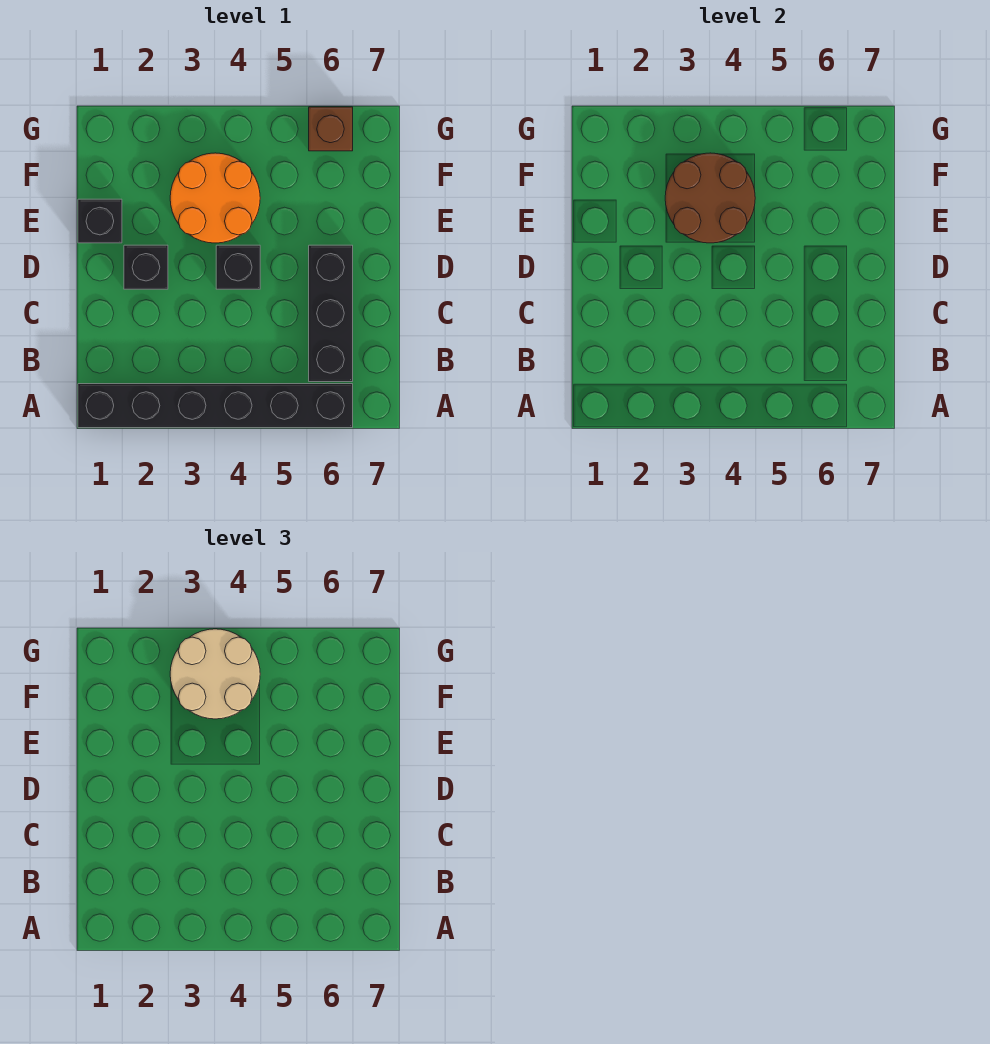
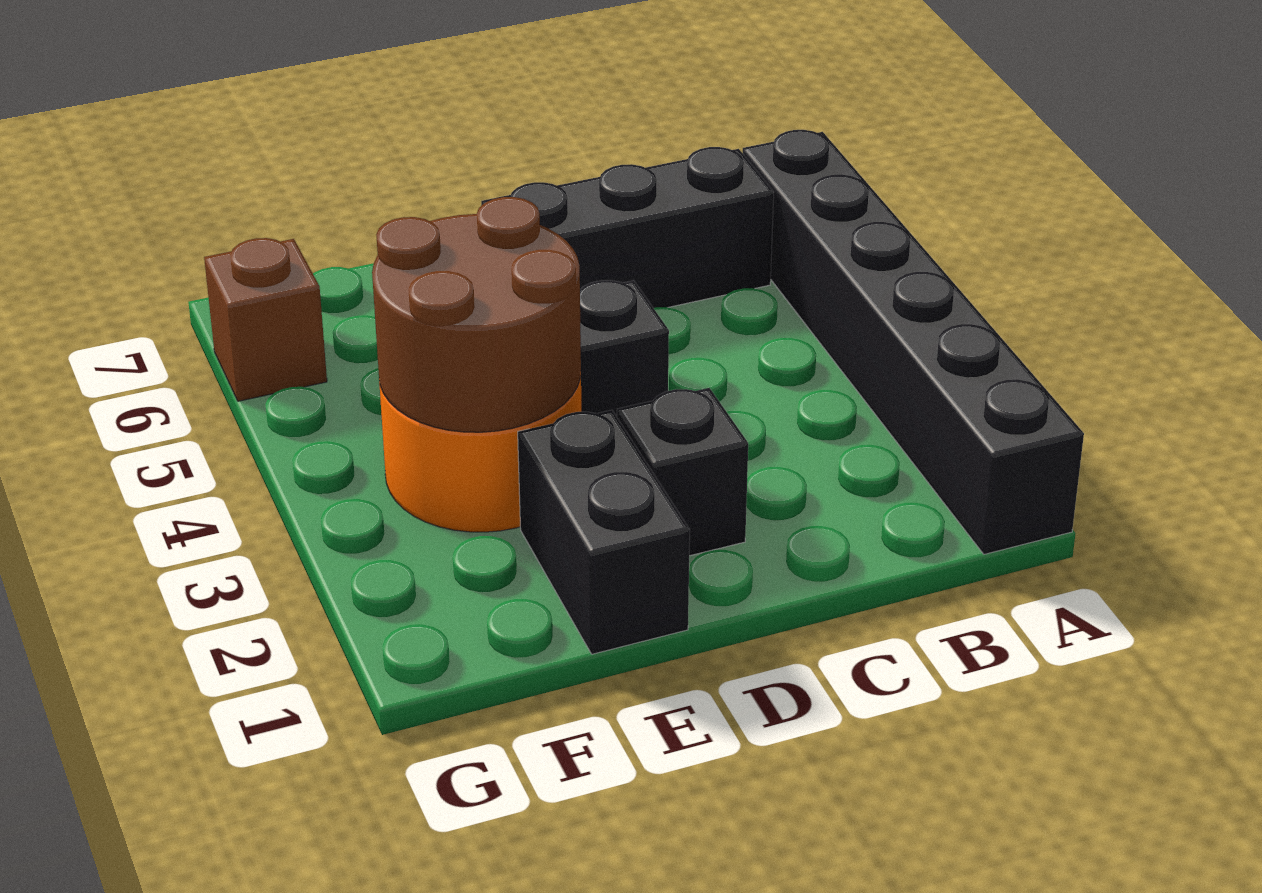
black brick E1 level 1 -> black brick E1:E2 level 1
tan round brick F3:G4 level 3 -> none

